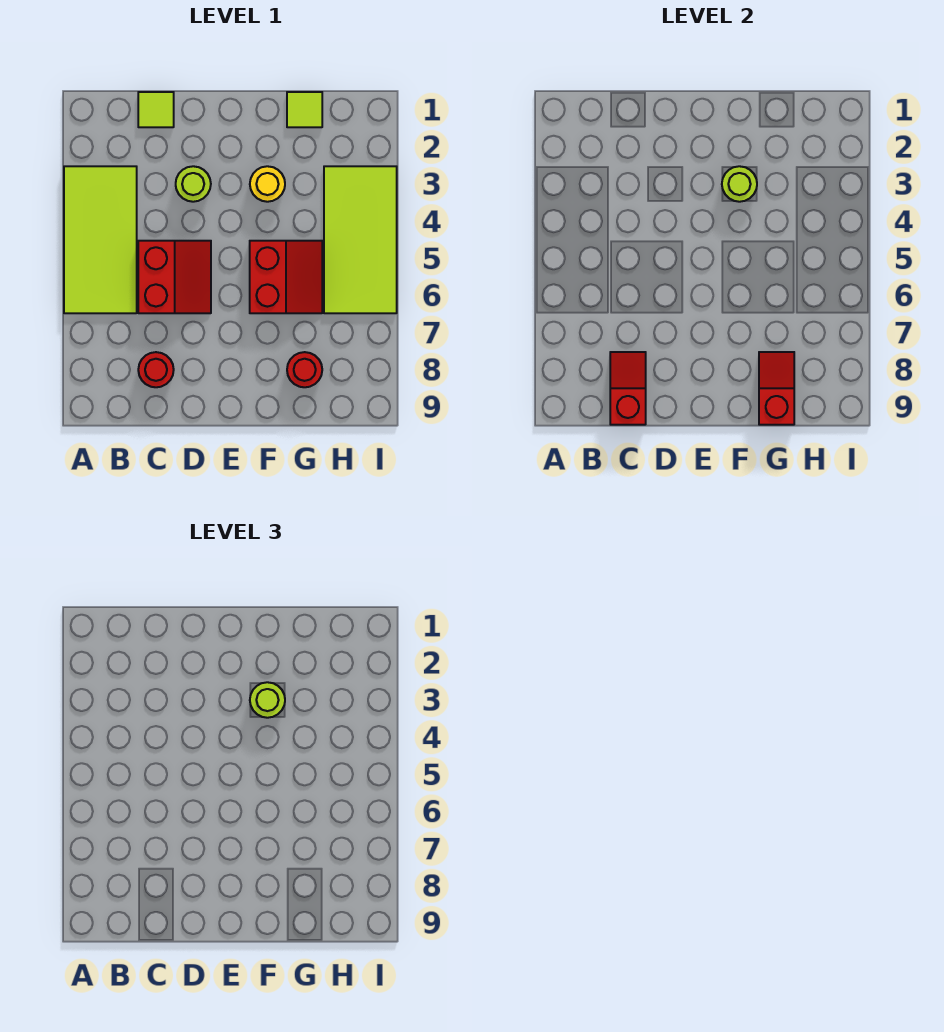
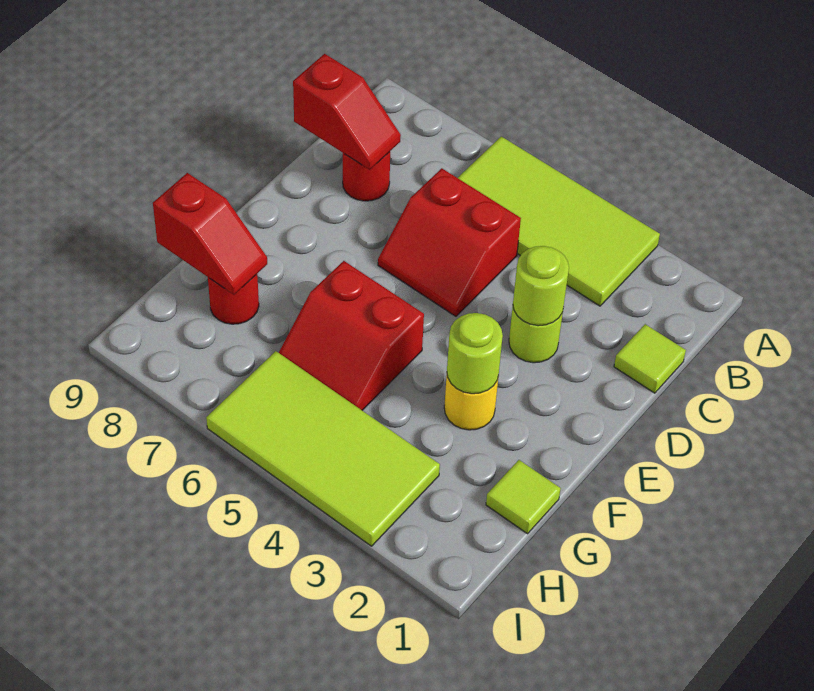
lime round brick F3 level 3 -> lime round brick D3 level 2

